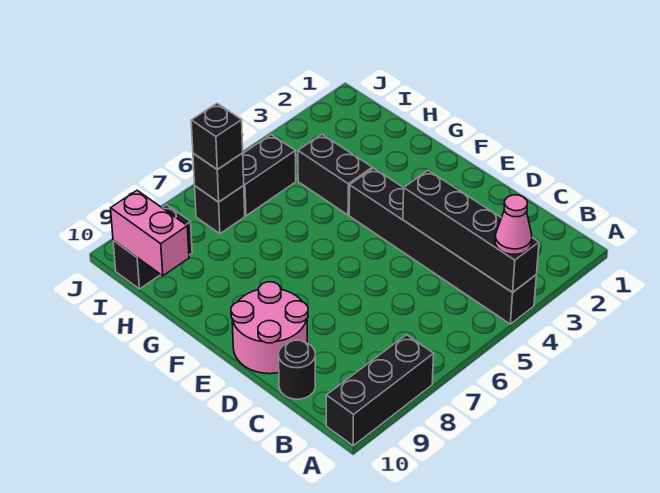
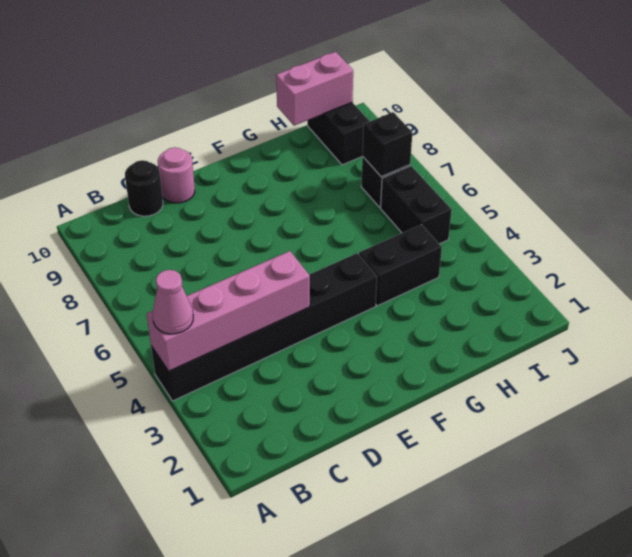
black brick A4:D4 level 2 -> pink brick A4:D4 level 2
black brick A8:A10 level 1 -> none
pink round brick D9:E10 level 1 -> pink round brick D10 level 1
black brick I7 level 3 -> none

